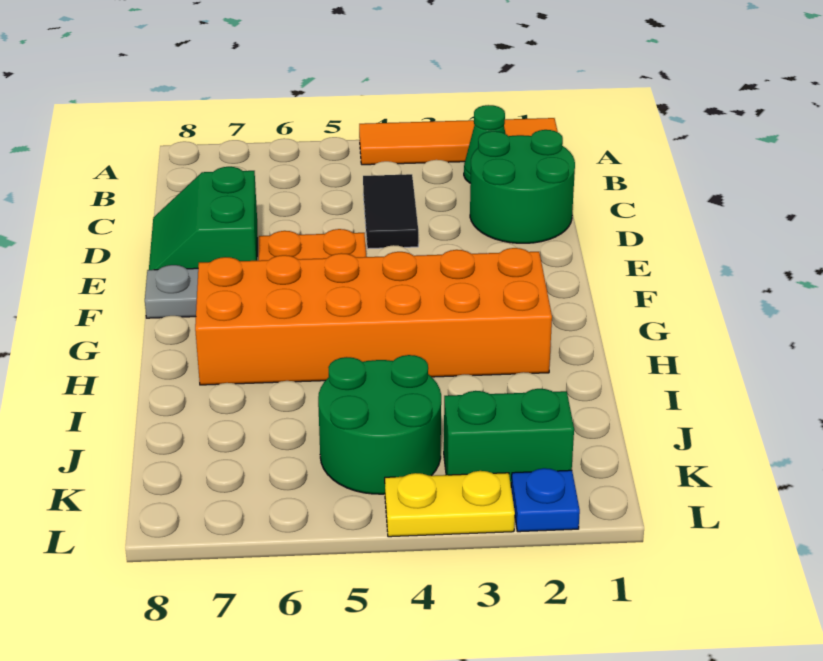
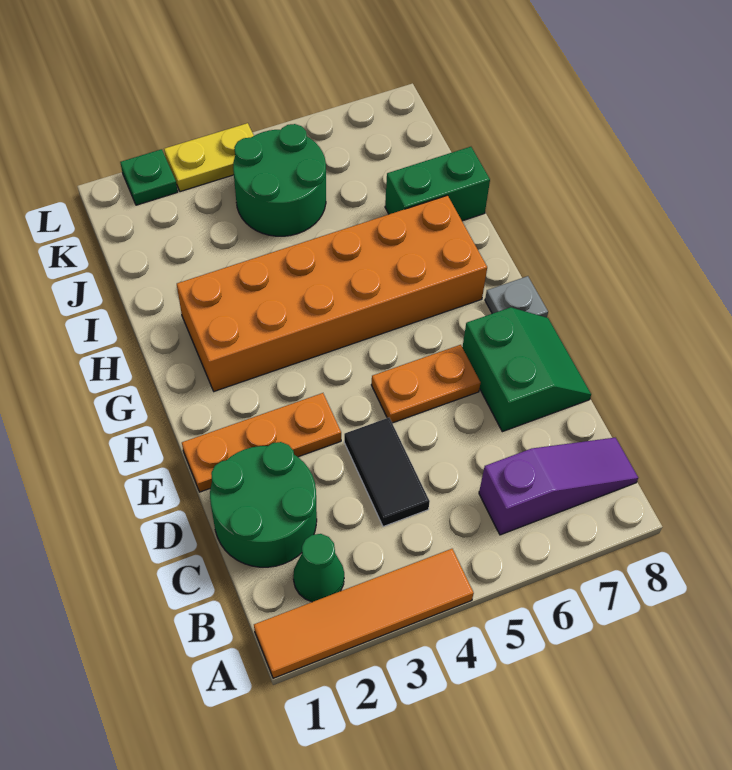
none -> purple slope B6:B8 level 1 top 6
none -> orange plate E1:E3 level 1
green brick K2:K3 level 1 -> green brick I7:I8 level 1
blue plate L2 level 1 -> green plate L2 level 1

